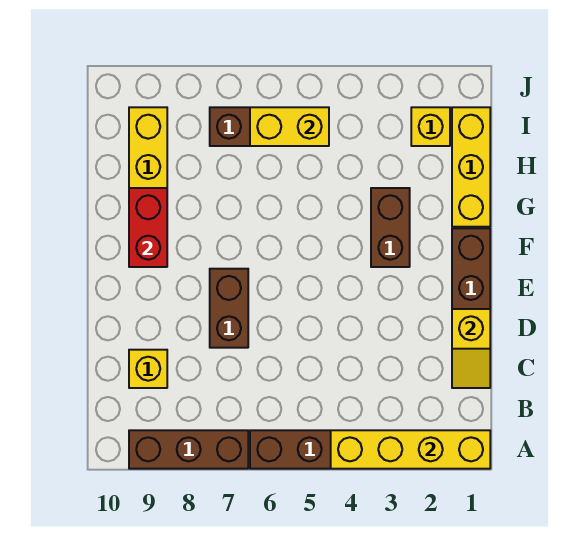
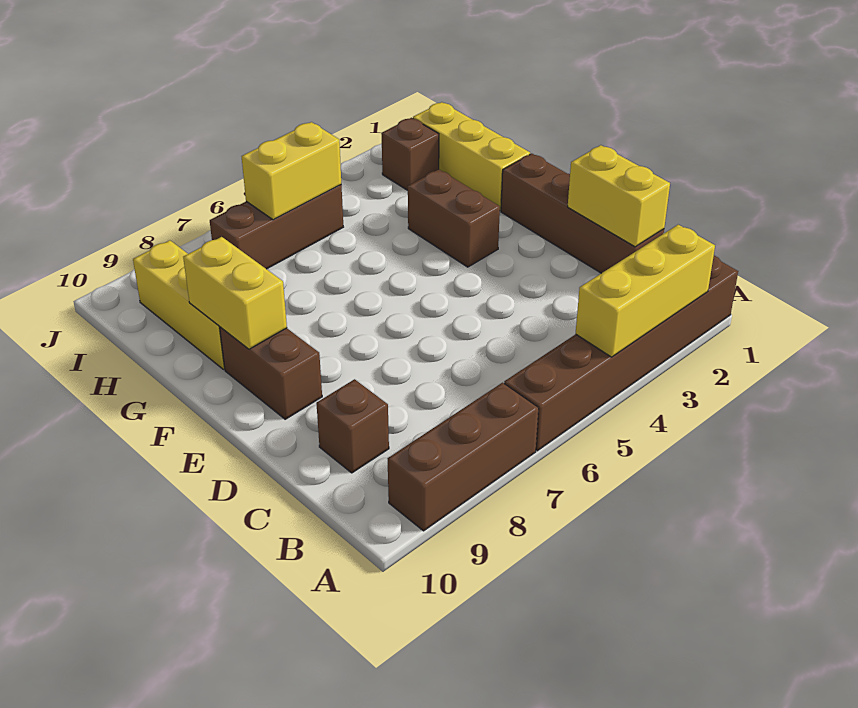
yellow brick A1:A4 level 2 -> yellow brick A2:A4 level 2
yellow slope C1:D1 level 2 top D -> yellow brick C1:D1 level 2
yellow brick C9 level 1 -> brown brick C9 level 1
brown brick D7:E7 level 1 -> brown brick E9:F9 level 1
red brick F9:G9 level 2 -> yellow brick F9:G9 level 2
yellow brick I2 level 1 -> brown brick I2 level 1

